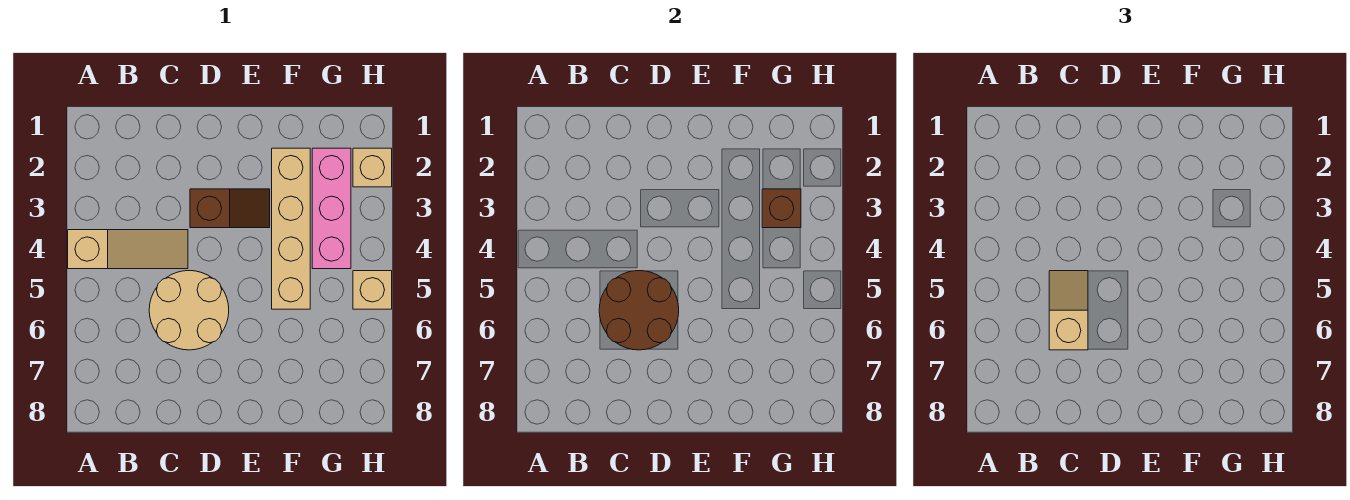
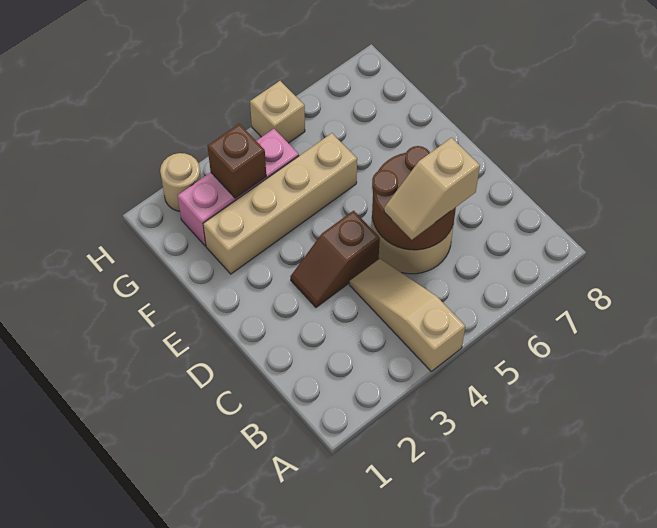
brown slope D3:E3 level 1 top D -> brown slope D3:D4 level 1 top 4
tan brick H2 level 1 -> tan round brick H2 level 1

